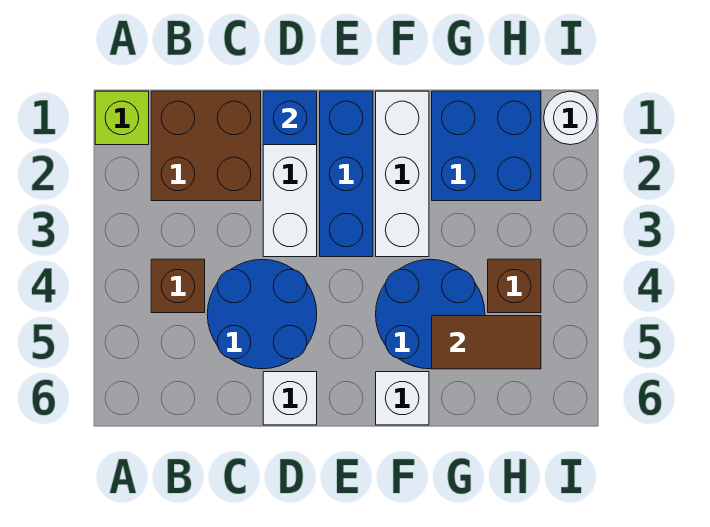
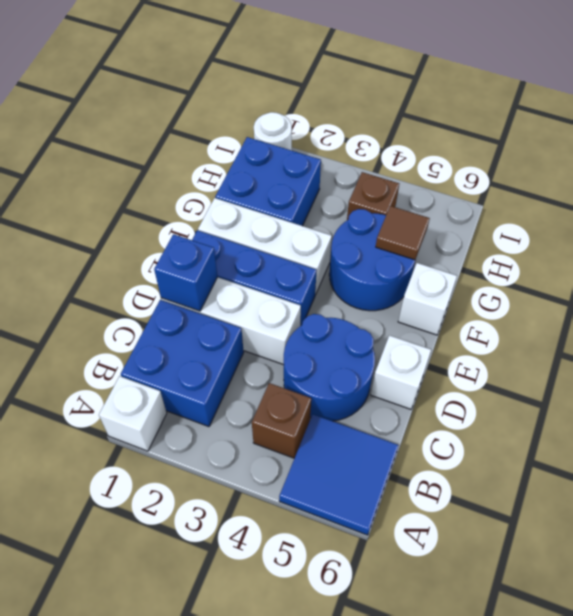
lime brick A1 level 1 -> white brick A1 level 1
none -> blue tile A5:B6 level 1
brown brick B1:C2 level 1 -> blue brick B1:C2 level 1
brown tile G5:H5 level 2 -> brown tile G5 level 2

